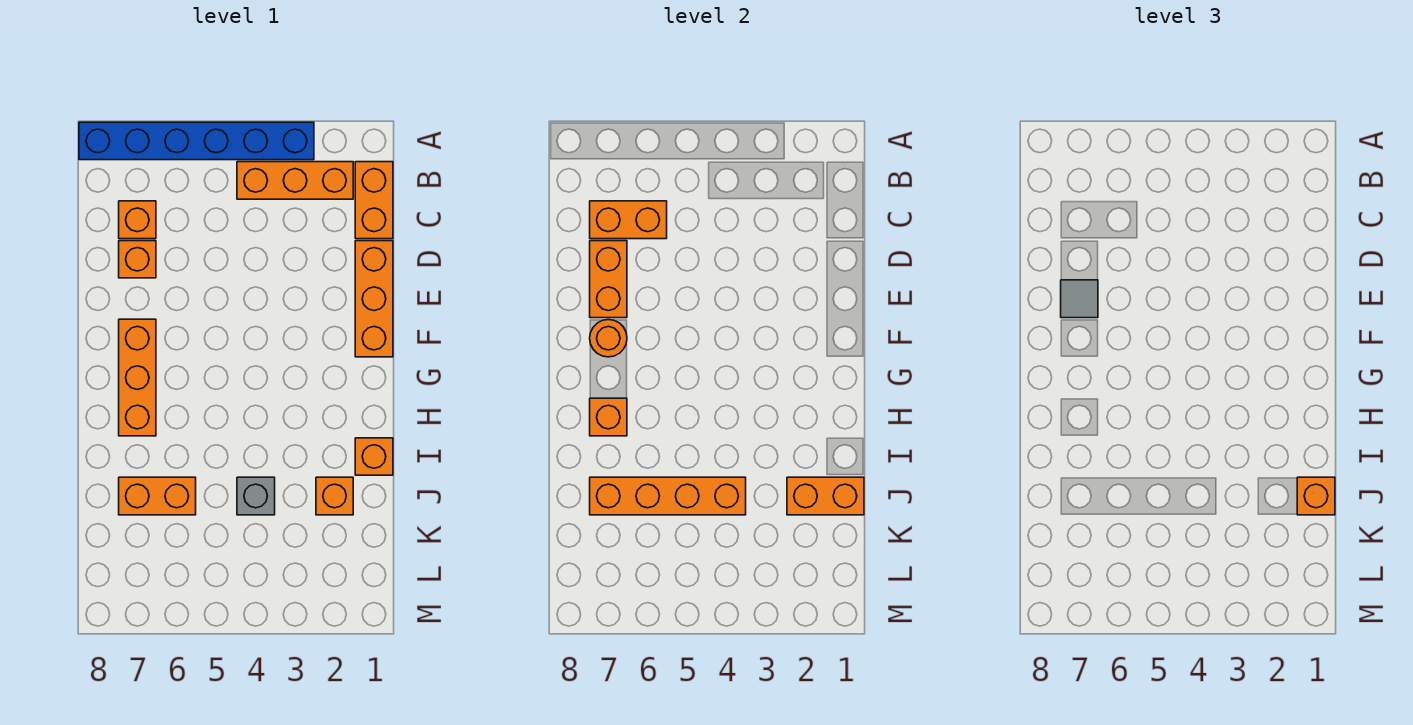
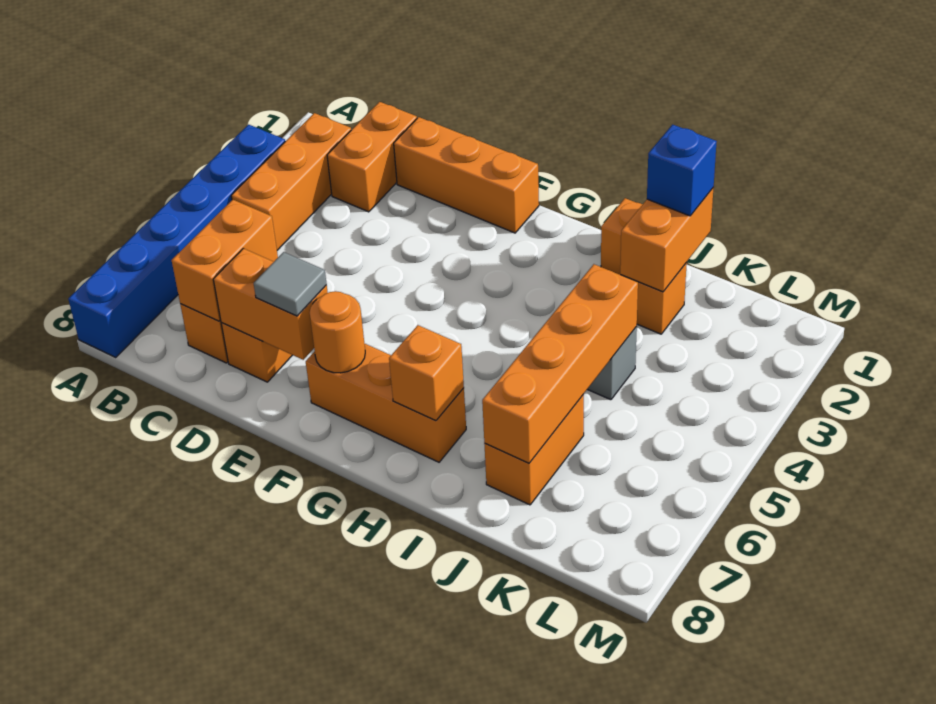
orange brick B1:C1 level 1 -> orange brick C1:C2 level 1
orange brick J1 level 3 -> blue brick J1 level 3

